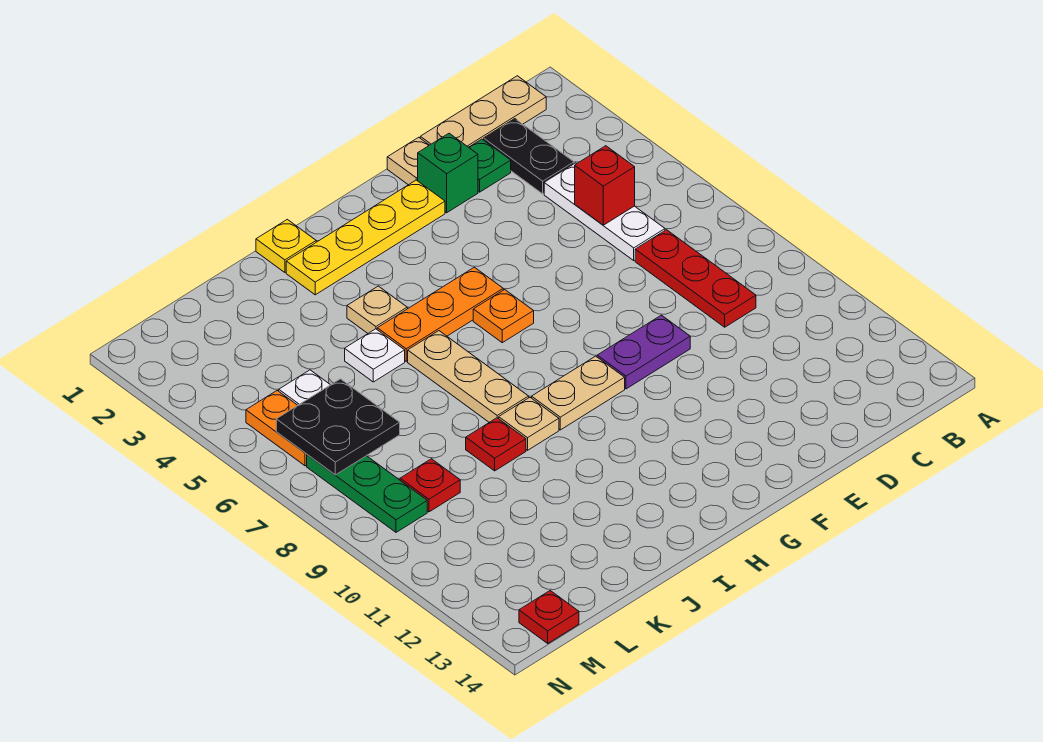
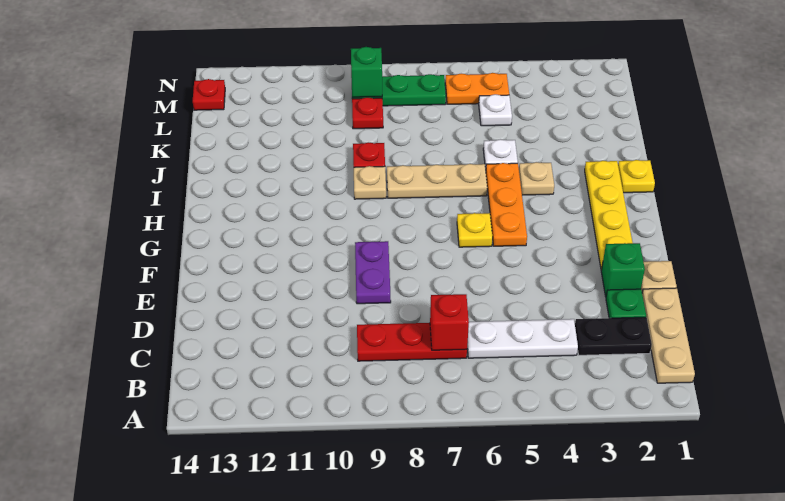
red brick C5 level 2 -> red brick C7 level 2
orange plate G6 level 1 -> yellow plate G6 level 1
tan plate G9:H9 level 1 -> none
black plate L6:M7 level 2 -> none
none -> green brick M9 level 2

